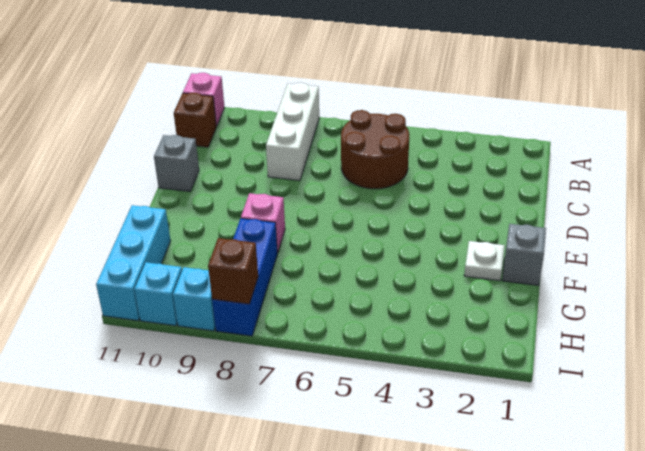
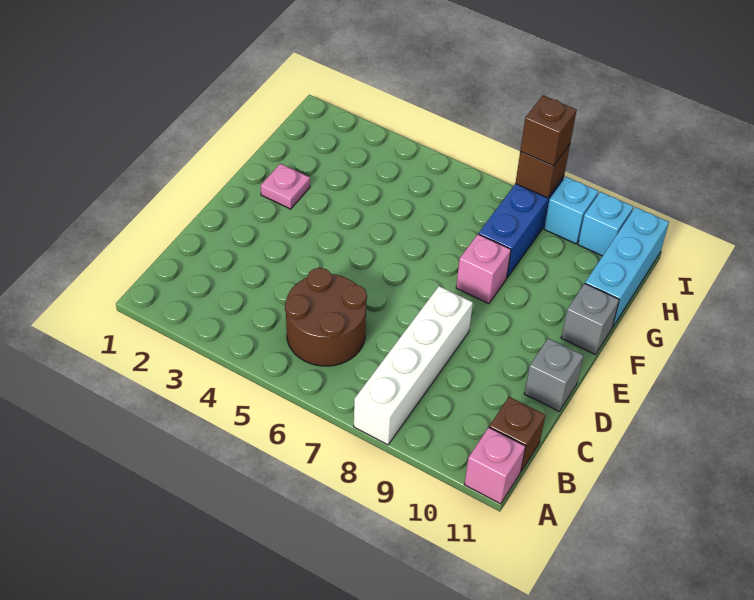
white brick A8:C8 level 1 -> white brick A8:D8 level 1
grey brick F1 level 1 -> grey brick F11 level 1
white plate F2 level 1 -> pink plate F2 level 1
none -> brown brick I8 level 3

